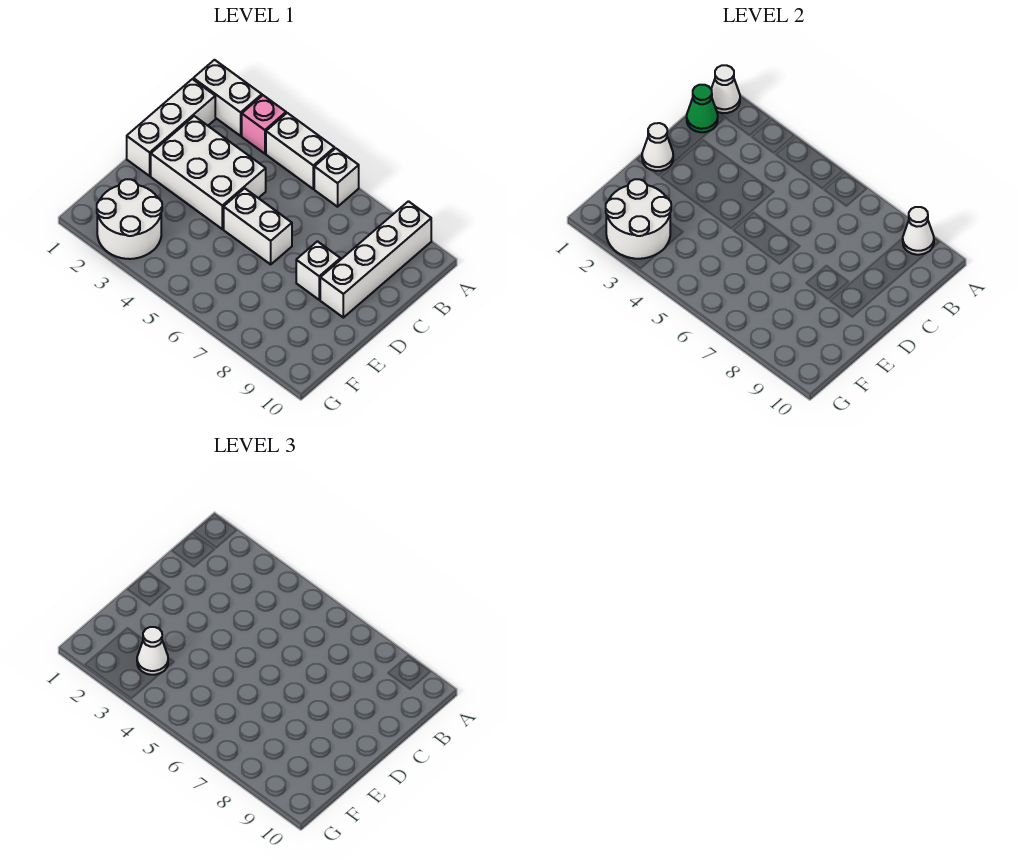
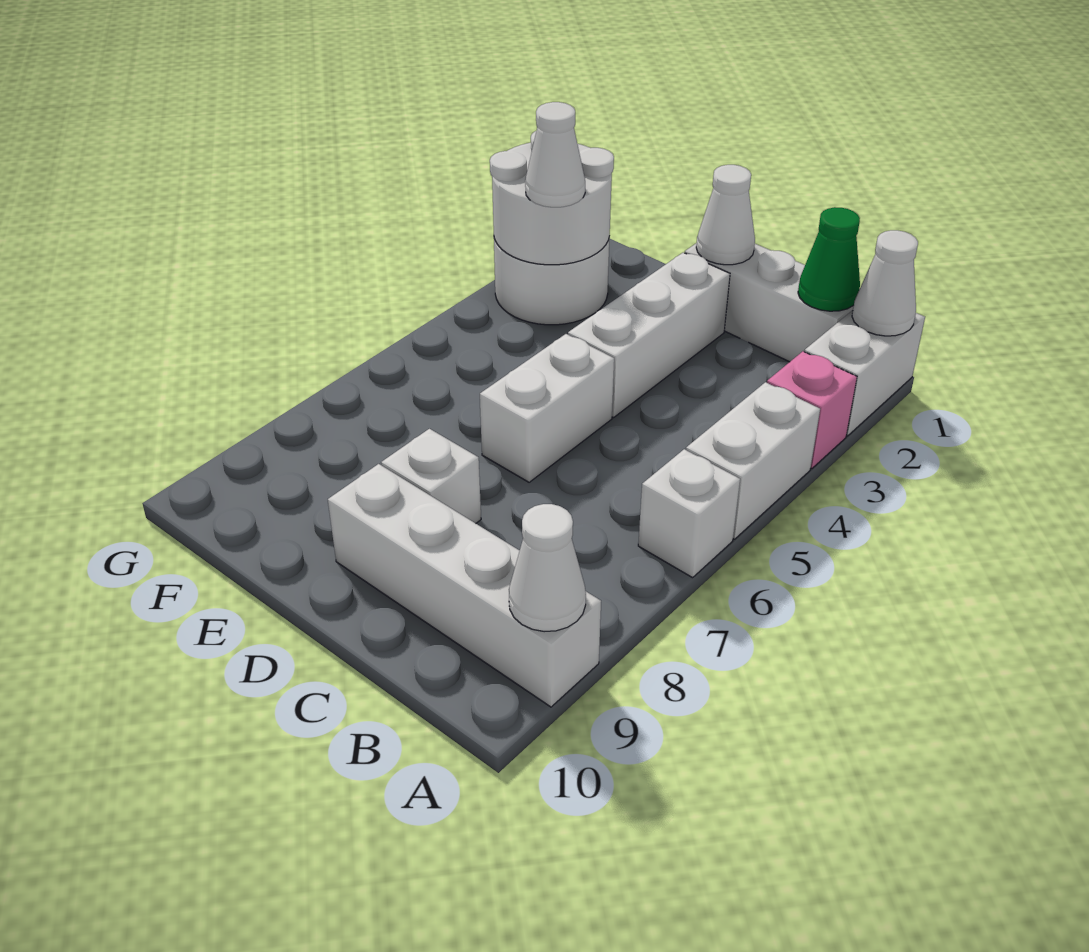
white brick C2:D4 level 1 -> white brick D2:D4 level 1

